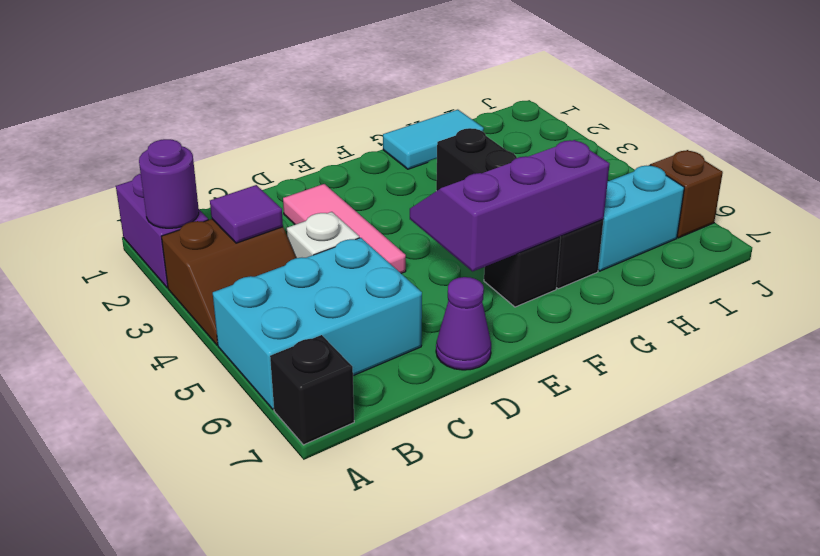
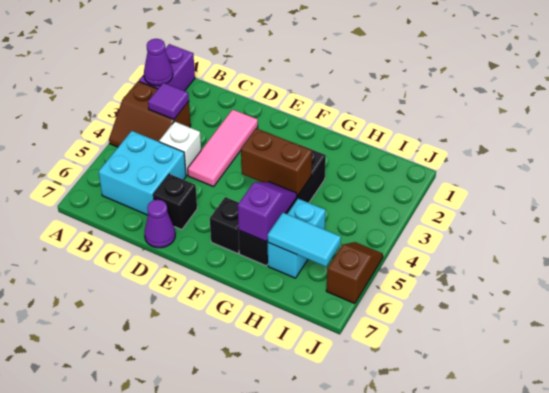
purple round brick A2 level 2 -> purple cone A2 level 2
cyan brick A5:C6 level 1 -> cyan brick B5:C6 level 1
black brick A7 level 1 -> black brick D6 level 1
purple slope E5:G6 level 2 top 6 -> purple slope G5:G6 level 2 top 6
none -> brown brick F4:G4 level 2
cyan tile G1:H1 level 1 -> cyan tile H6:I6 level 2
cyan brick H6:I6 level 1 -> cyan brick H5:H6 level 1

